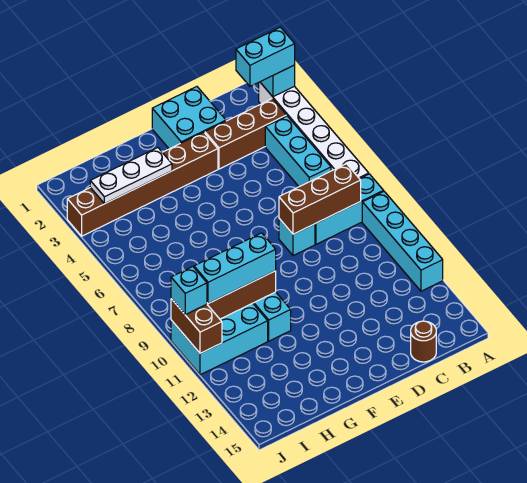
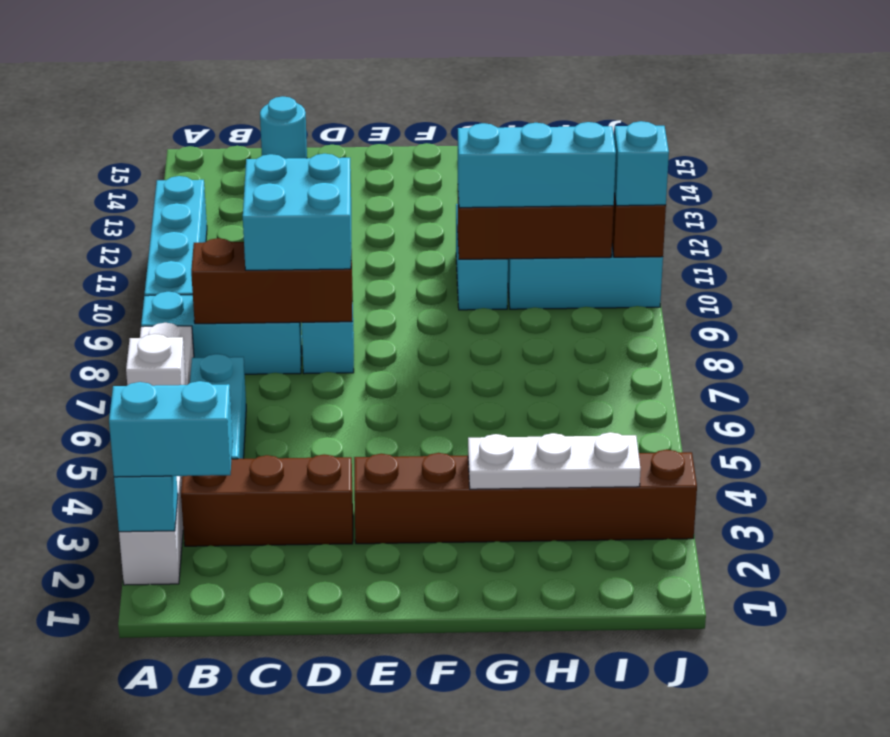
none -> white brick A5 level 2
brown round brick C15 level 1 -> cyan round brick C15 level 1
cyan brick D1:E2 level 1 -> cyan brick C8:D9 level 3

